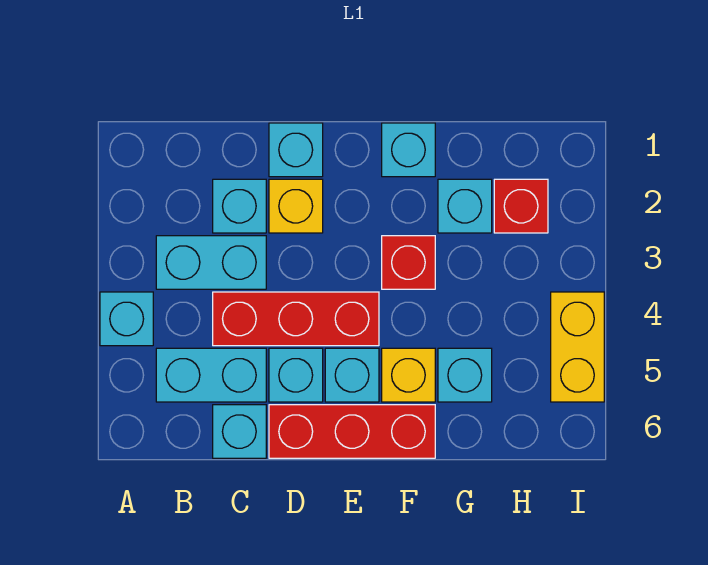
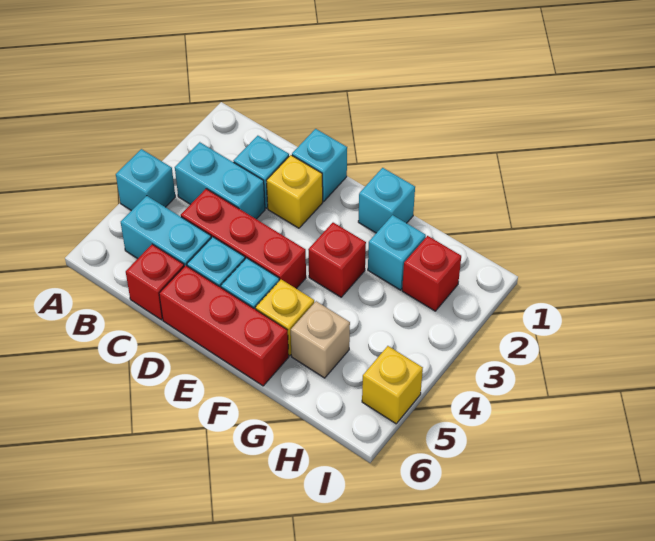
cyan brick C6 level 1 -> red brick C6 level 1
cyan brick G5 level 1 -> tan brick G5 level 1
yellow brick I4:I5 level 1 -> yellow brick I5 level 1

